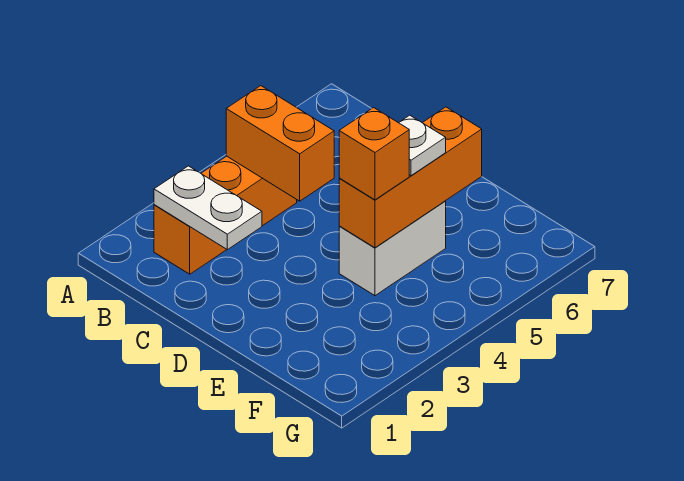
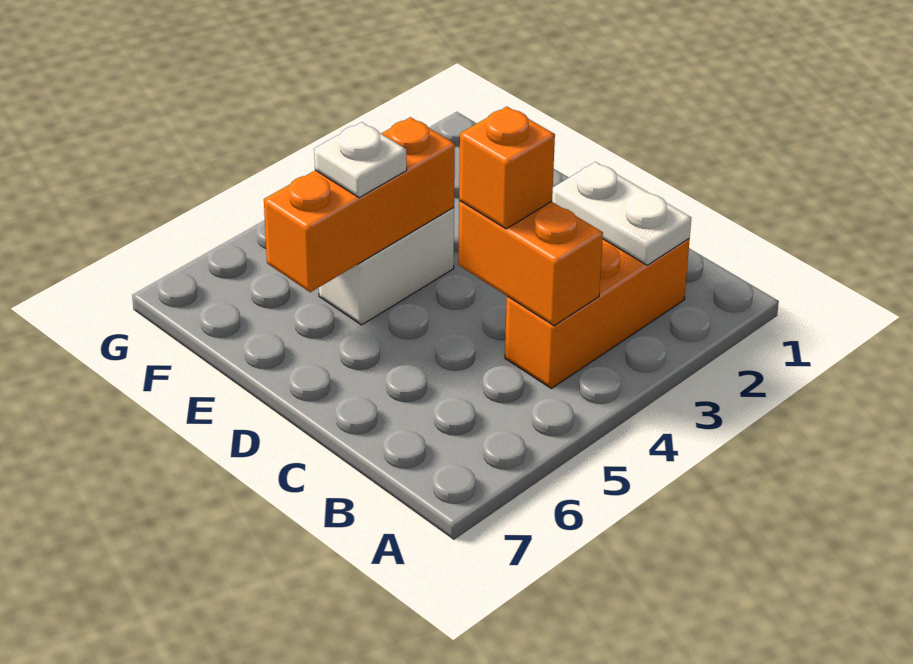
orange brick E4 level 3 -> orange brick C4 level 3

